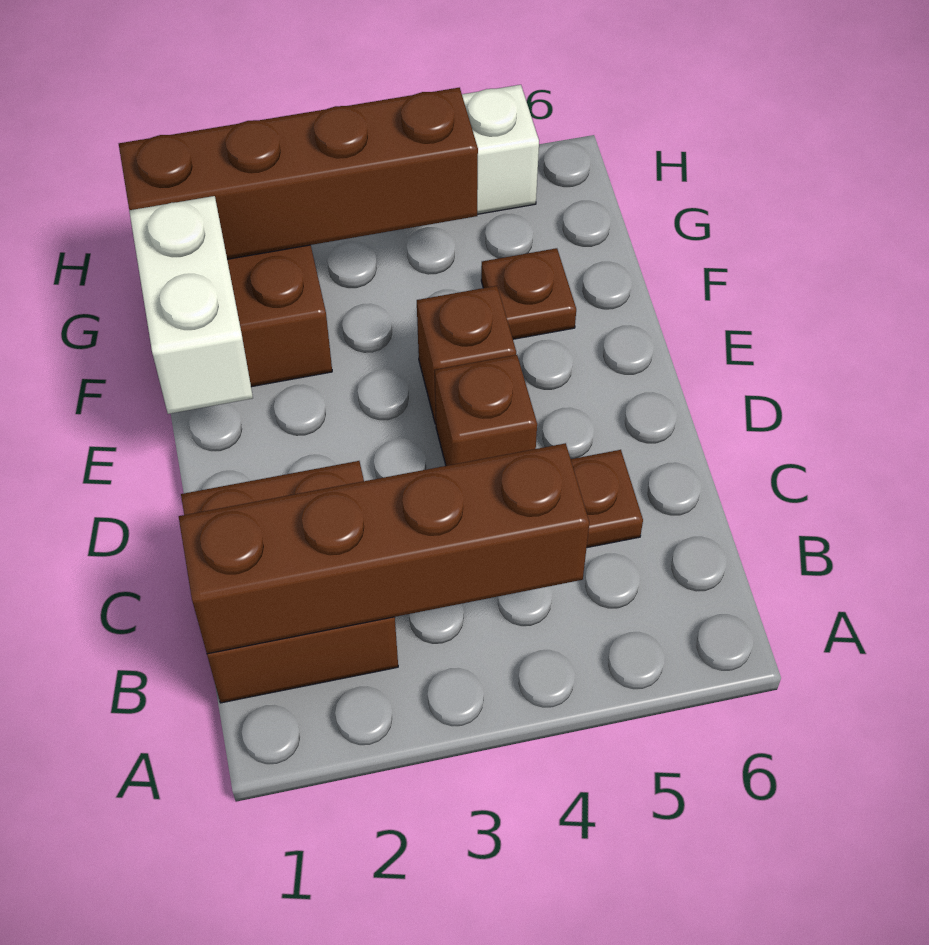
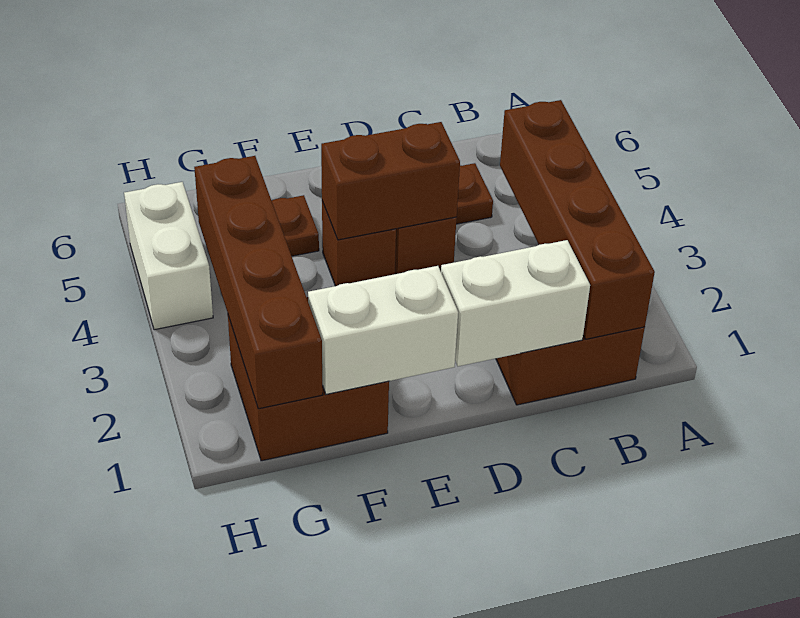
none -> white brick C1:D1 level 2
none -> brown brick D4:E4 level 2

